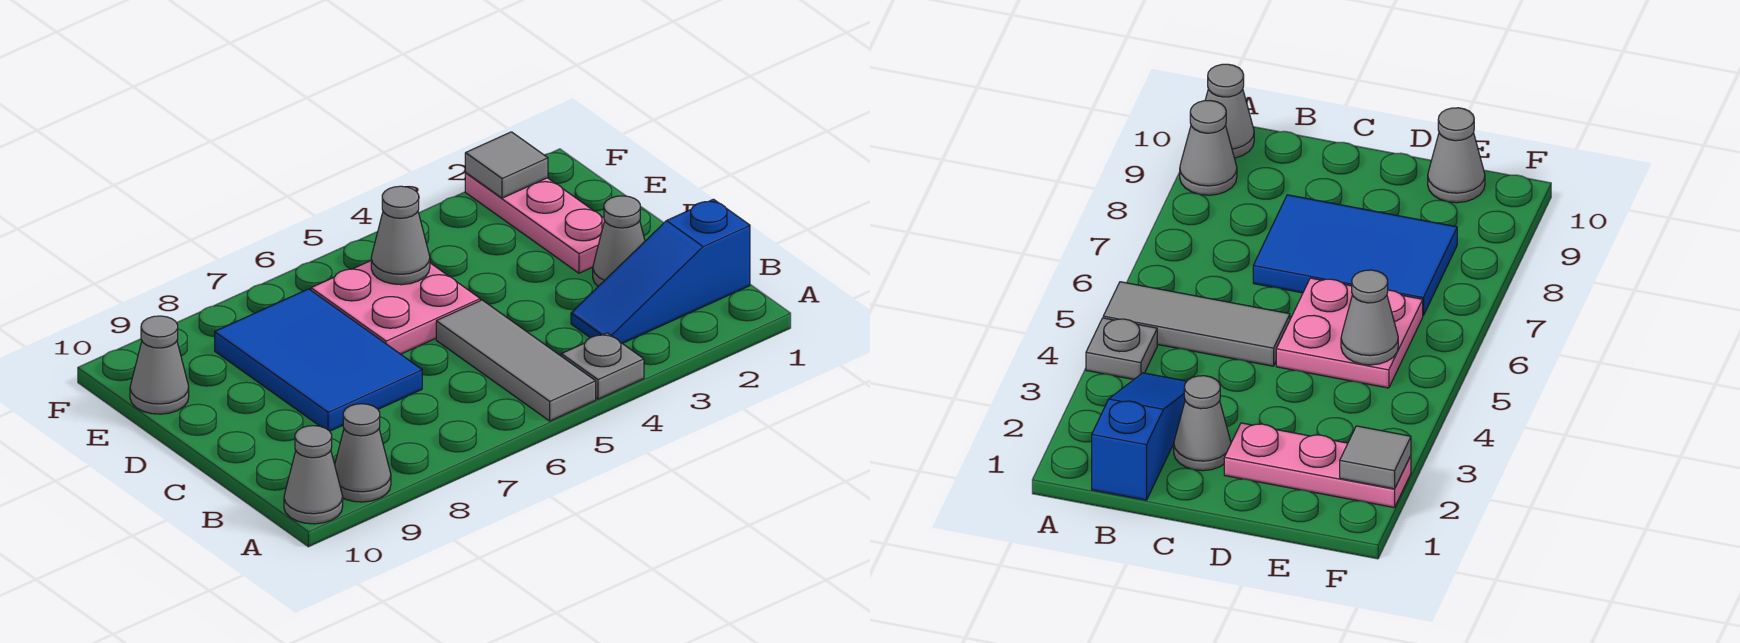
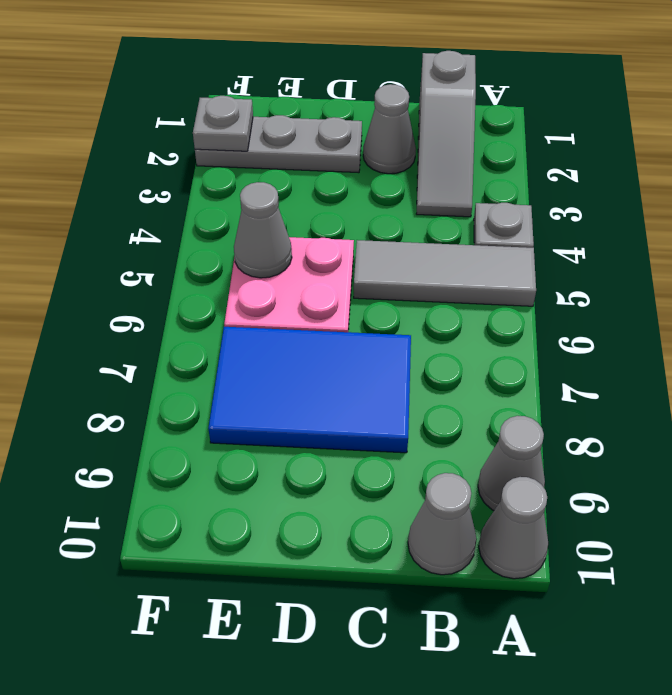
blue slope B1:B3 level 1 top 1 -> grey slope B1:B3 level 1 top 1
pink plate D2:F2 level 1 -> grey plate D2:F2 level 1
grey cone E10 level 1 -> grey cone B10 level 1
grey tile F2 level 2 -> grey plate F2 level 2

